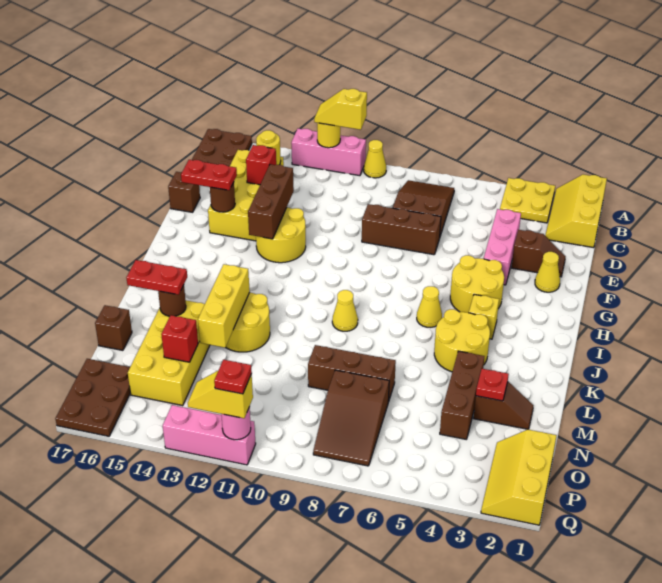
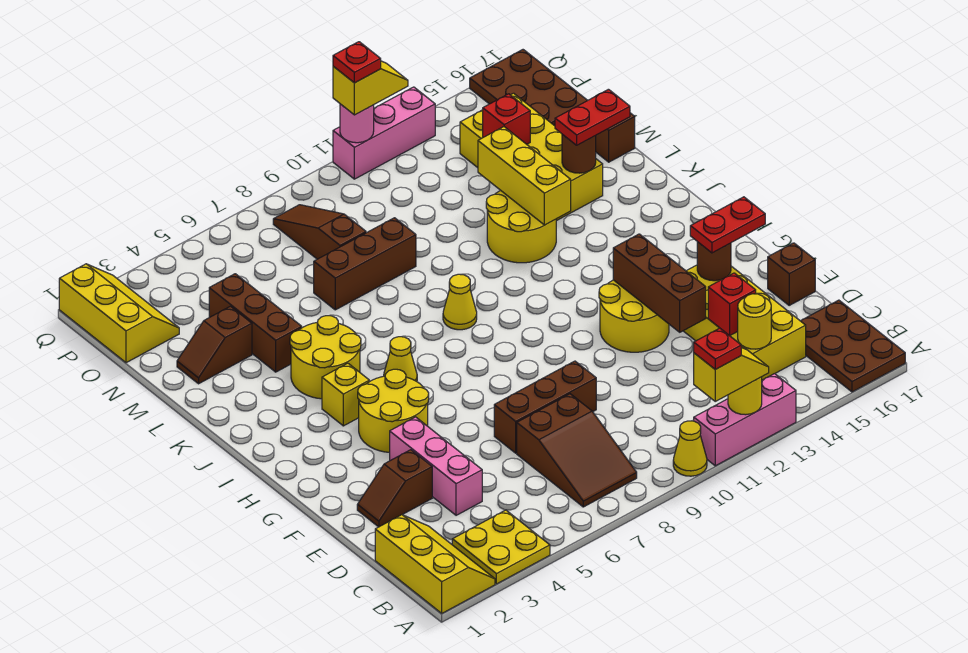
yellow cone F2 level 1 -> none
red plate M3 level 2 -> red plate A11 level 4
brown slope N7:P8 level 1 top N -> brown slope N8:P8 level 1 top N

